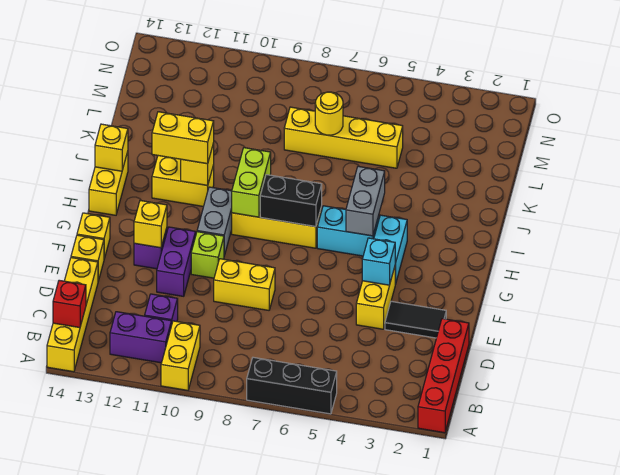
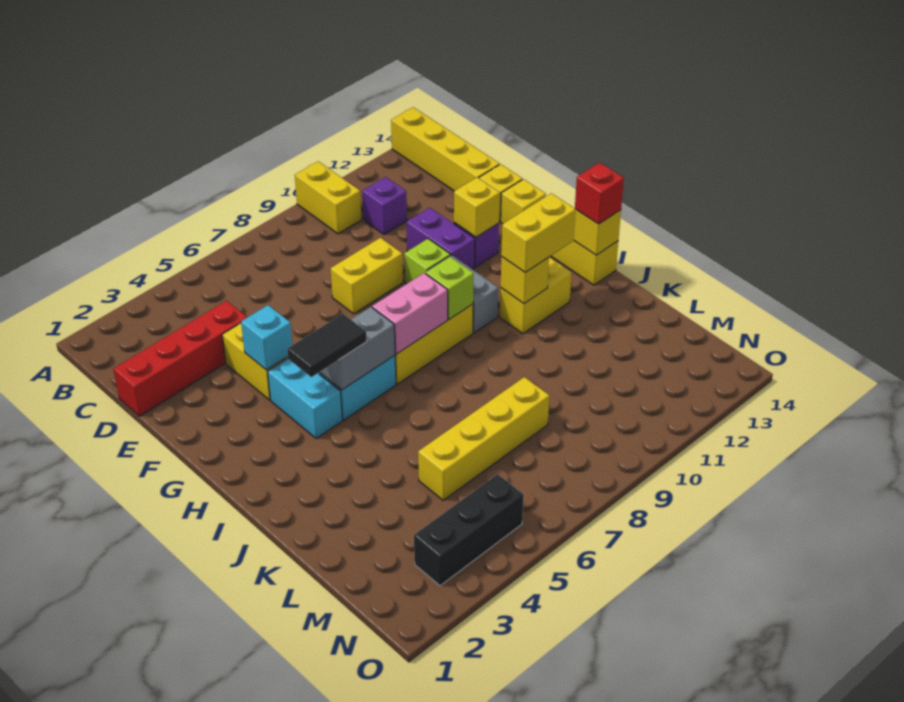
red brick A1:D1 level 1 -> red brick D1:D4 level 1
black brick A5:A7 level 1 -> black brick N3:N5 level 1
purple brick B11:B12 level 1 -> none
red brick B14 level 2 -> red brick I14 level 3
black tile E2:E3 level 1 -> black tile H4:H5 level 3
grey brick H5:I5 level 2 -> grey brick H5:H6 level 2
black brick H7:H8 level 2 -> pink brick H7:H8 level 2
lime brick H9:I9 level 2 -> lime brick H9 level 2
yellow round brick L7 level 2 -> none

